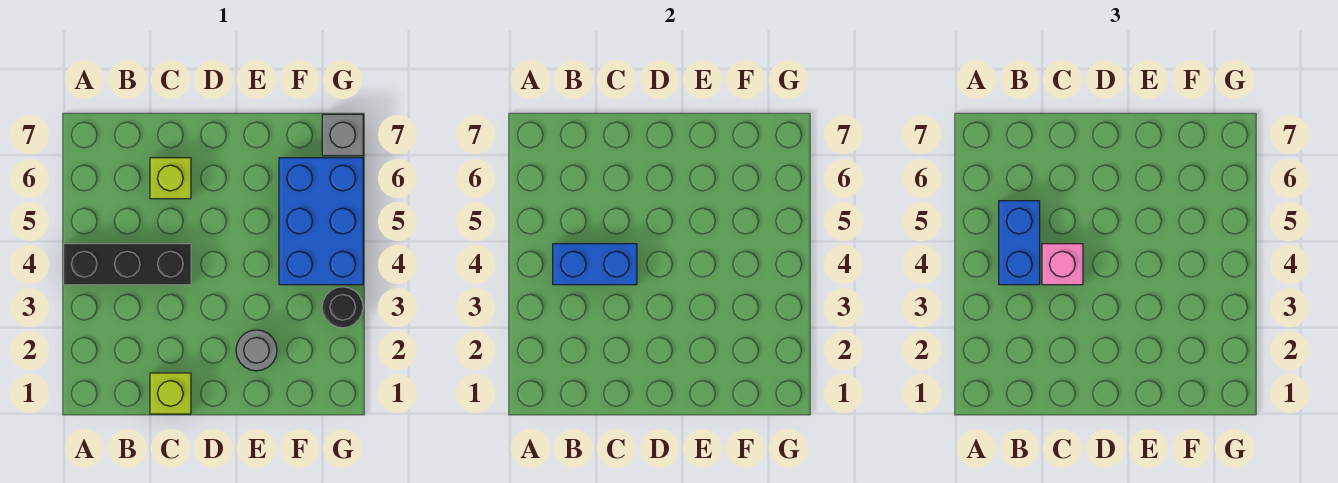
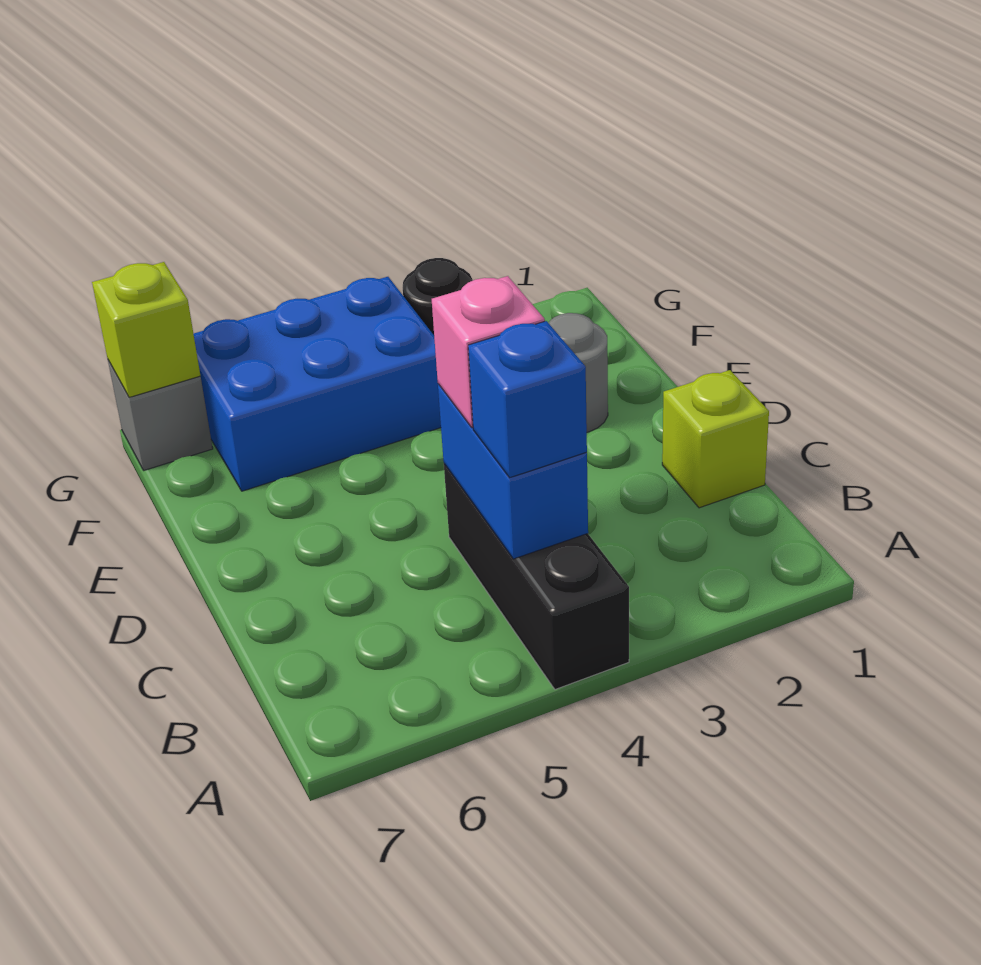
blue brick B4:B5 level 3 -> blue brick B4 level 3
lime brick C6 level 1 -> lime brick G7 level 2

